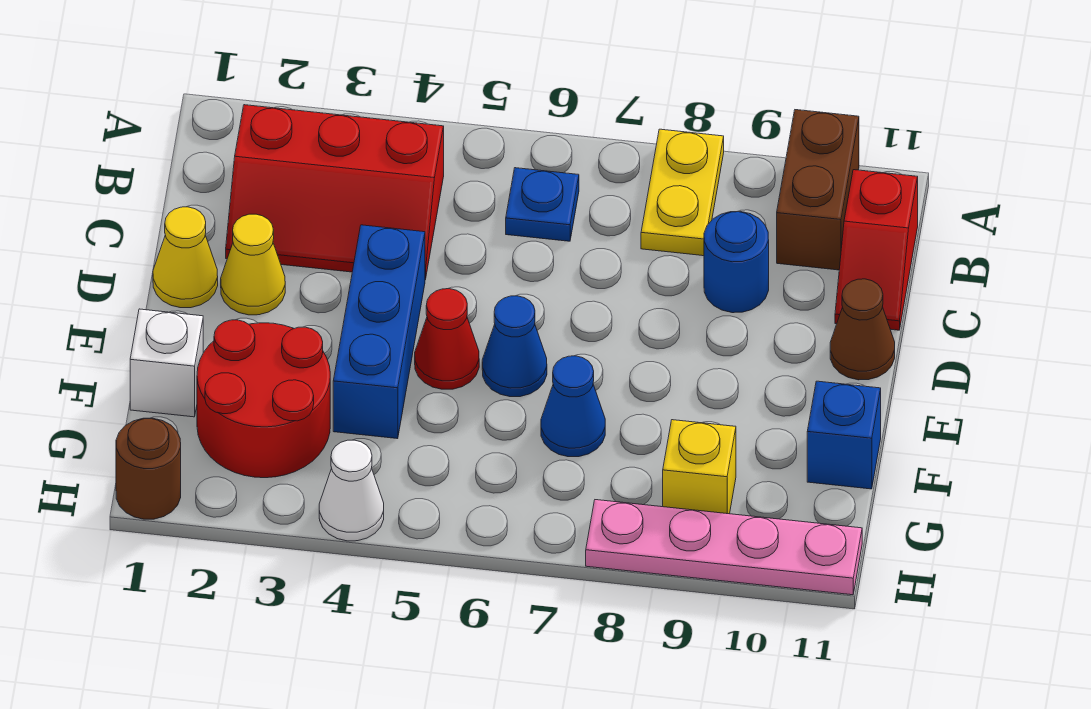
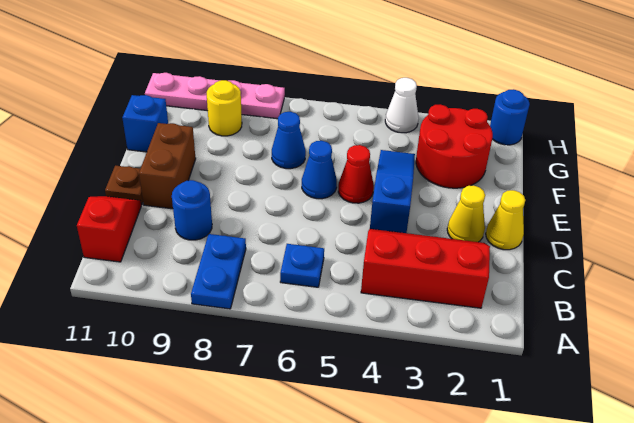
yellow plate A8:B8 level 1 -> blue plate A8:B8 level 1
brown brick A10:B10 level 1 -> brown brick D10:E10 level 1
blue brick D4:F4 level 1 -> blue slope D4:F4 level 1 top D
brown cone D11 level 1 -> brown plate D11 level 1
white brick F1 level 1 -> none
yellow brick G9 level 1 -> yellow round brick G9 level 1
brown round brick H1 level 1 -> blue round brick H1 level 1

